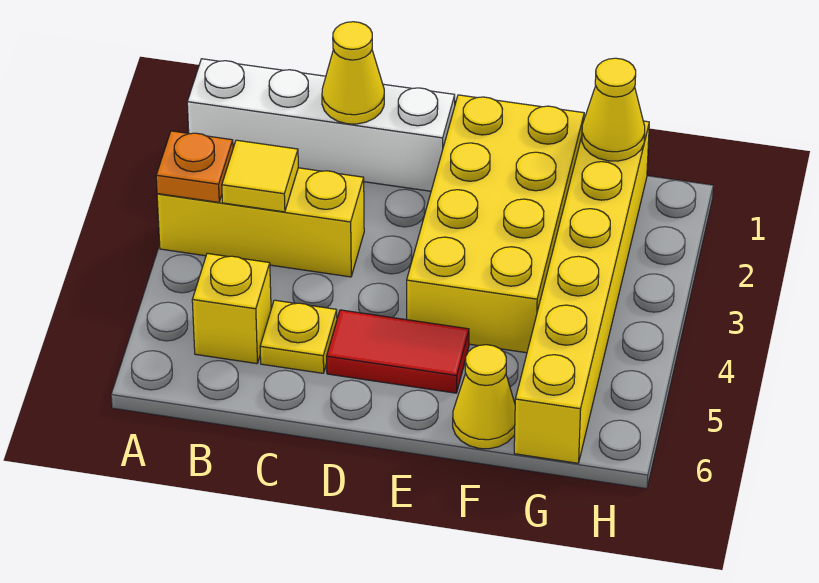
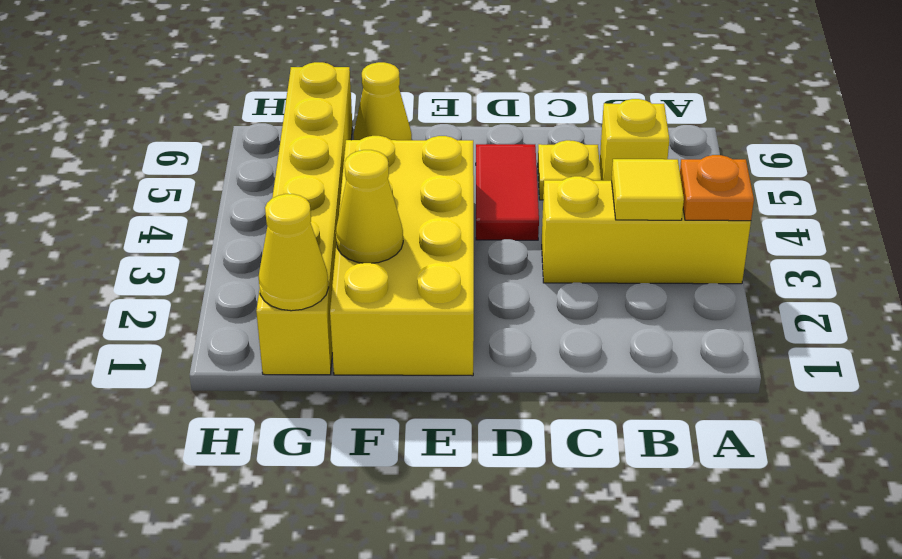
white brick A1:D1 level 1 -> none
yellow cone C1 level 2 -> yellow cone F2 level 2
red tile D5:E5 level 1 -> red tile D4:D5 level 1

